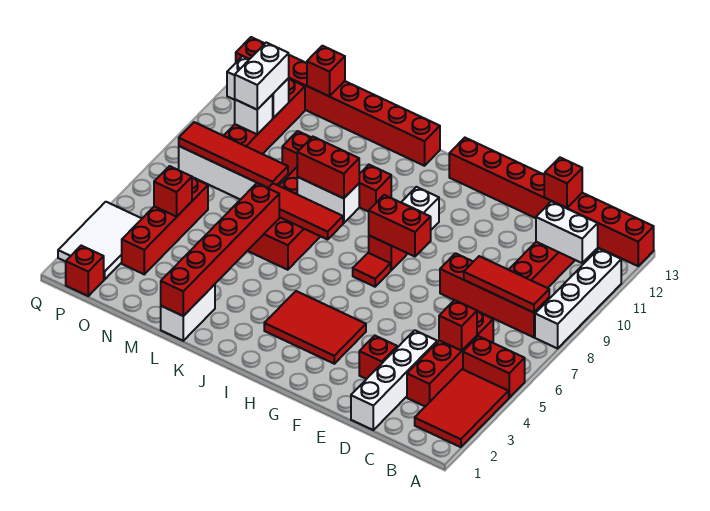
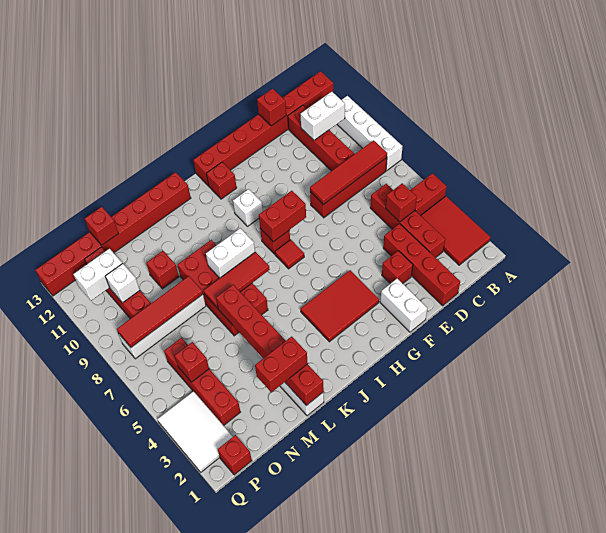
red tile B8:D8 level 2 -> red tile B8:E8 level 2
white brick D1:D4 level 1 -> red brick D1:D4 level 1
red brick J8:K8 level 3 -> red brick L2:M2 level 3
red brick J10 level 1 -> red brick H12 level 1
white brick O10:O11 level 3 -> white brick F1:F2 level 1

